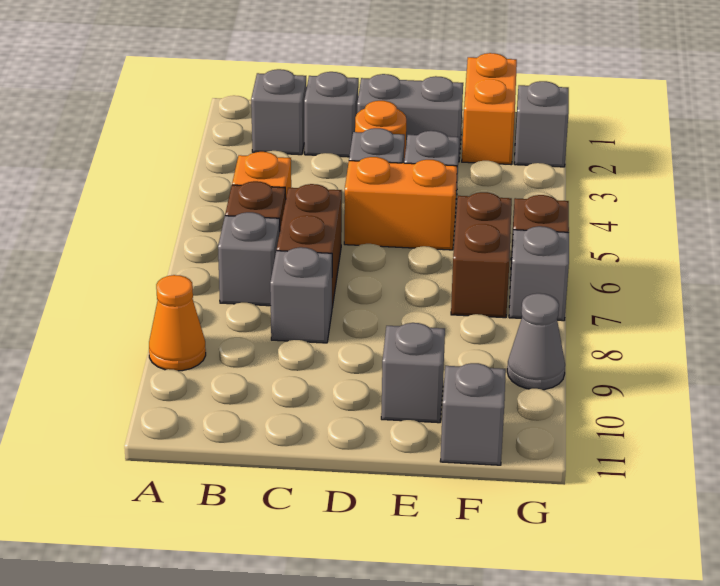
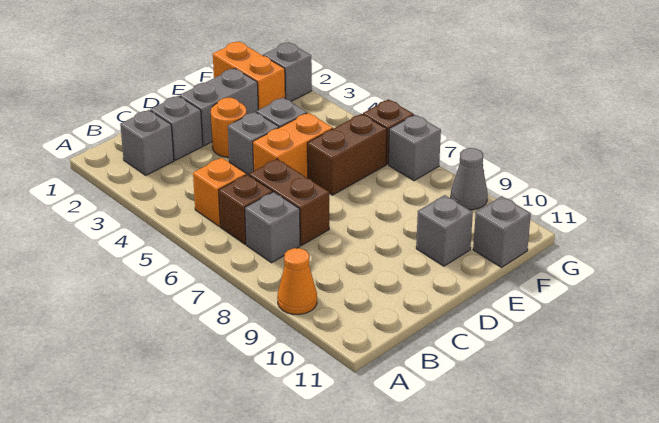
grey brick C8 level 1 -> none
brown brick F6:F7 level 1 -> brown brick E6:F6 level 1

